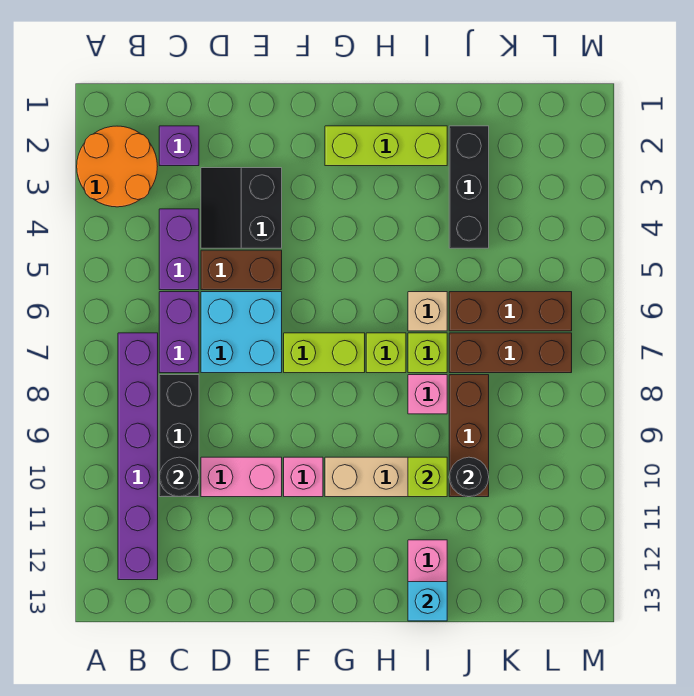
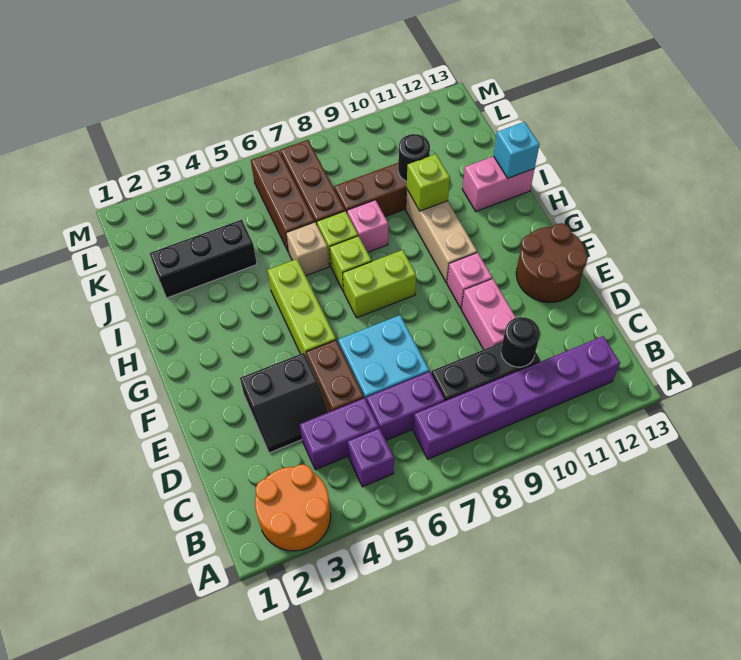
purple brick C2 level 1 -> purple brick B5 level 1
none -> brown round brick E12:F13 level 1
lime brick F7:G7 level 1 -> lime brick G7:G8 level 1
lime brick G2:I2 level 1 -> lime brick F5:H5 level 1

